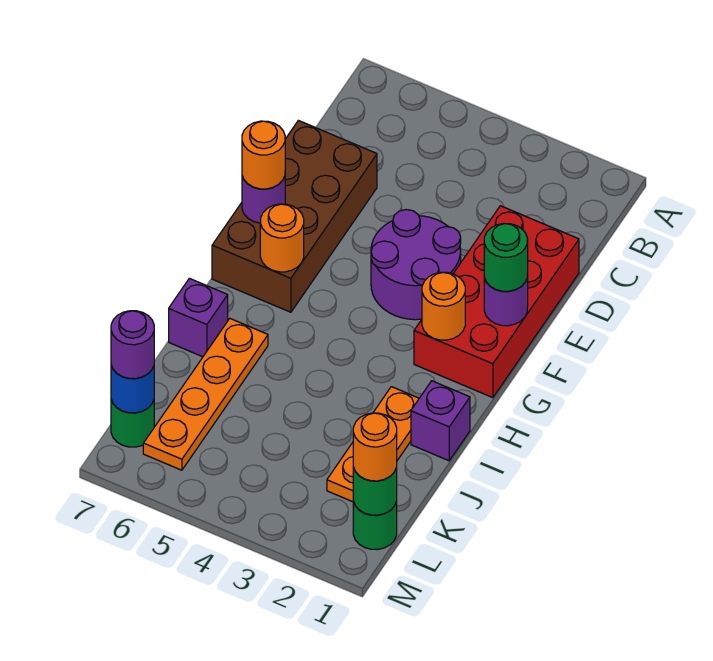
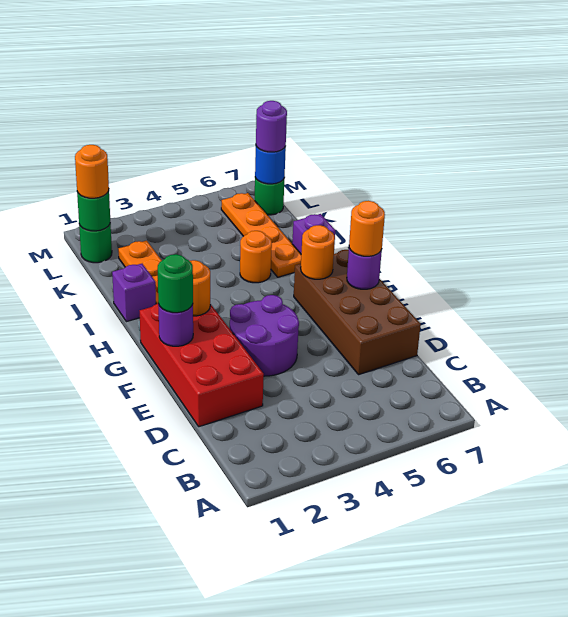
none -> orange round brick I5 level 1

